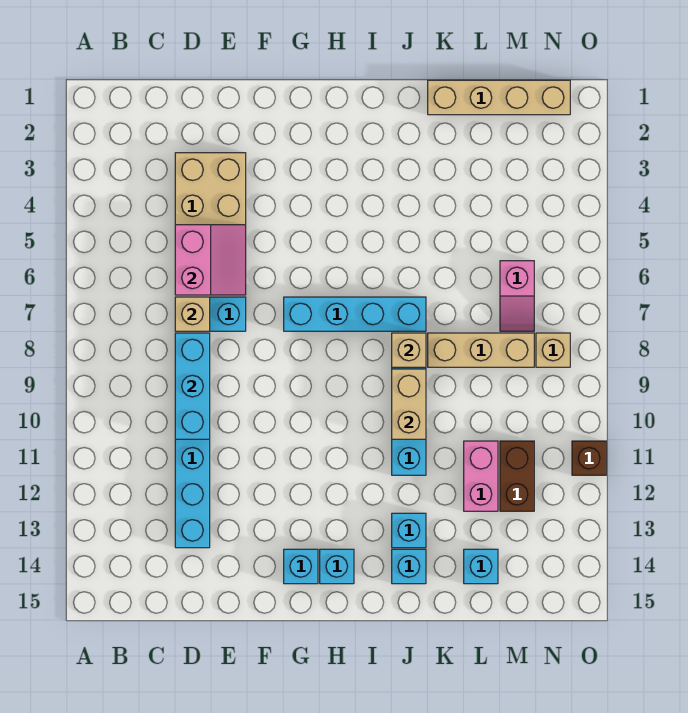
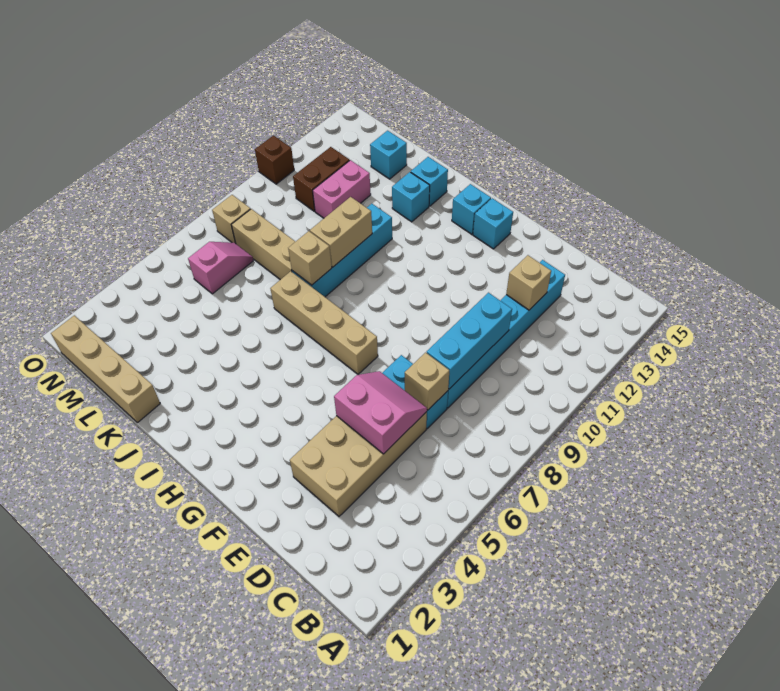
pink slope D5:E6 level 2 top D -> pink slope D5:E6 level 2 top 5
none -> tan brick D12 level 2
cyan brick G7:J7 level 1 -> tan brick G7:J7 level 1

